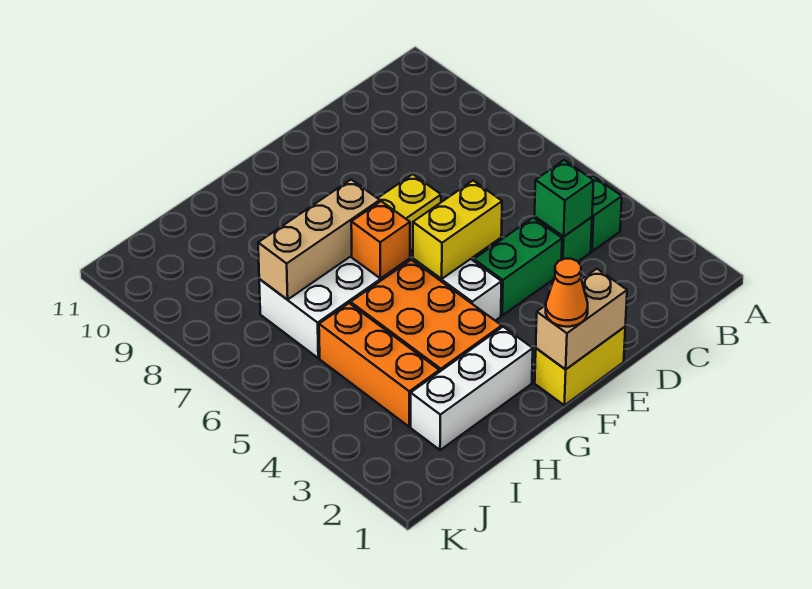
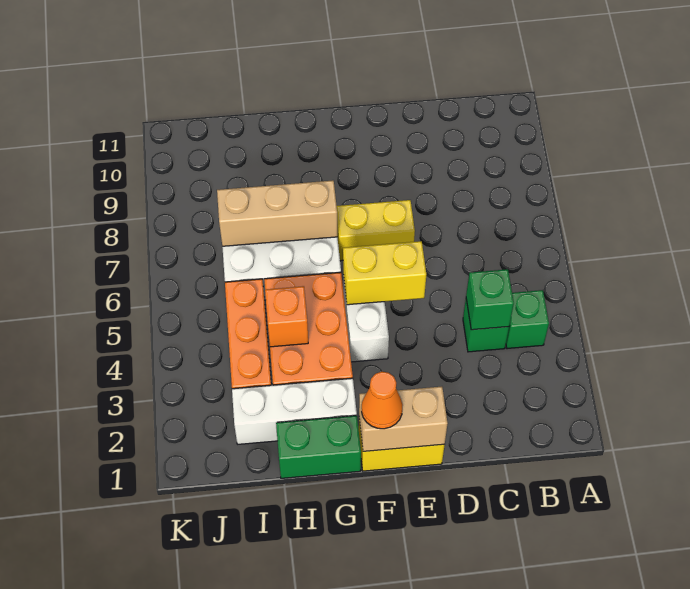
green brick D4:E4 level 1 -> green brick G1:H1 level 1
orange brick G6 level 2 -> orange brick H4 level 2

